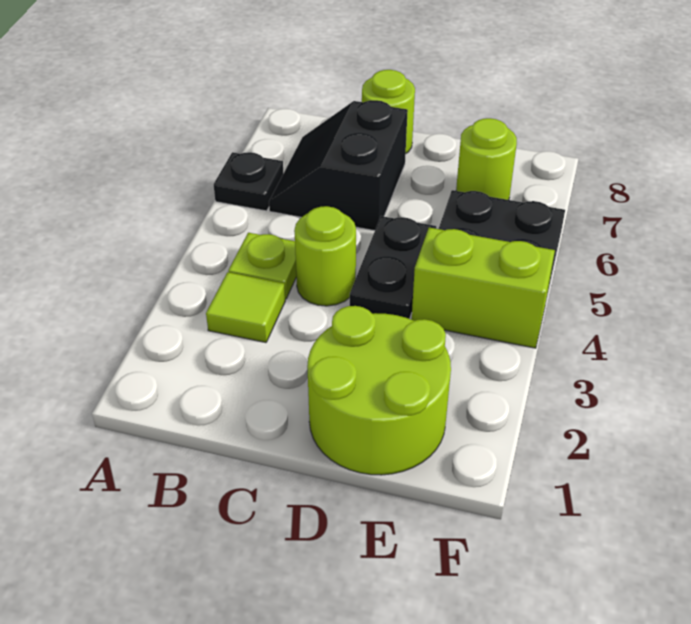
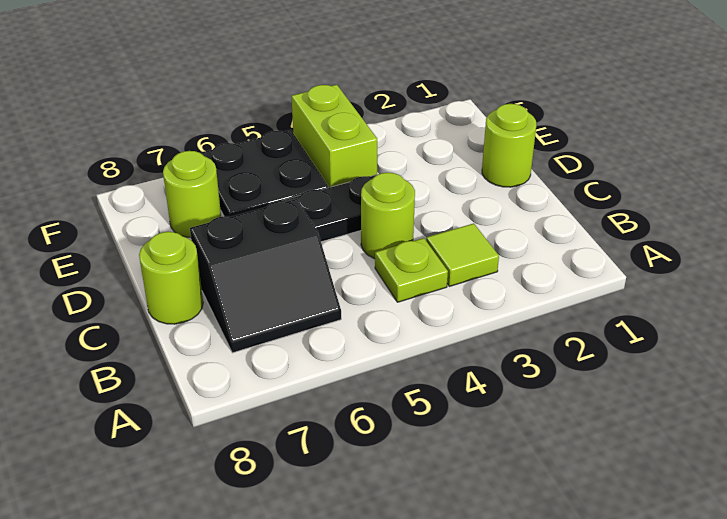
black plate A6 level 1 -> none
lime round brick D1:E2 level 1 -> lime round brick D1 level 1

